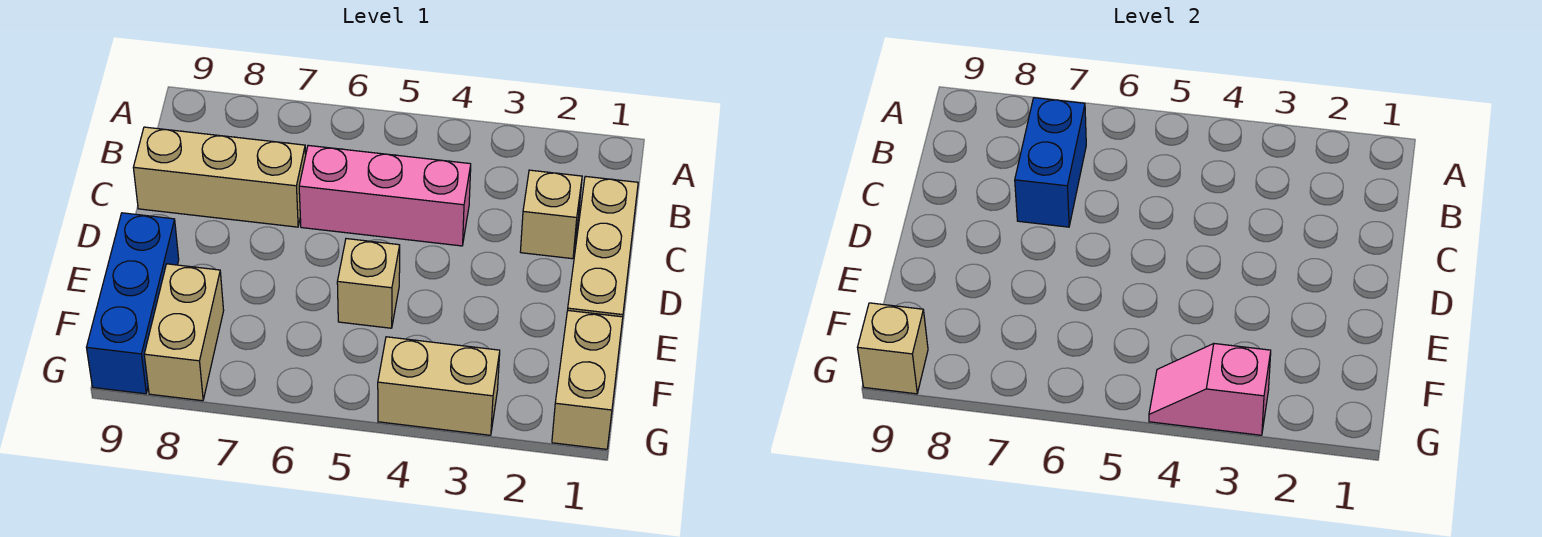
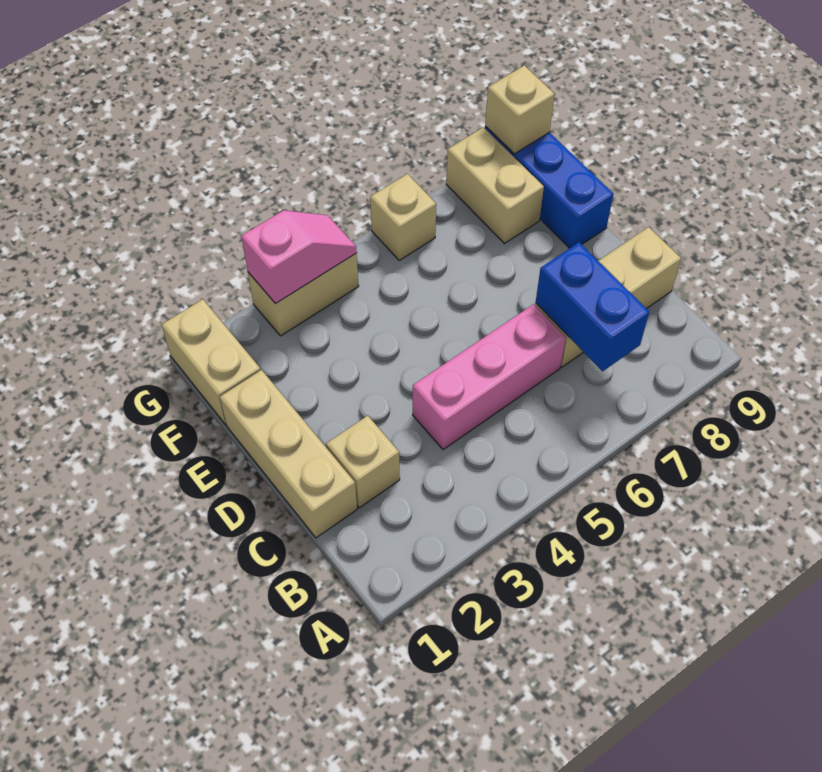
tan brick E5 level 1 -> tan brick G6 level 1

